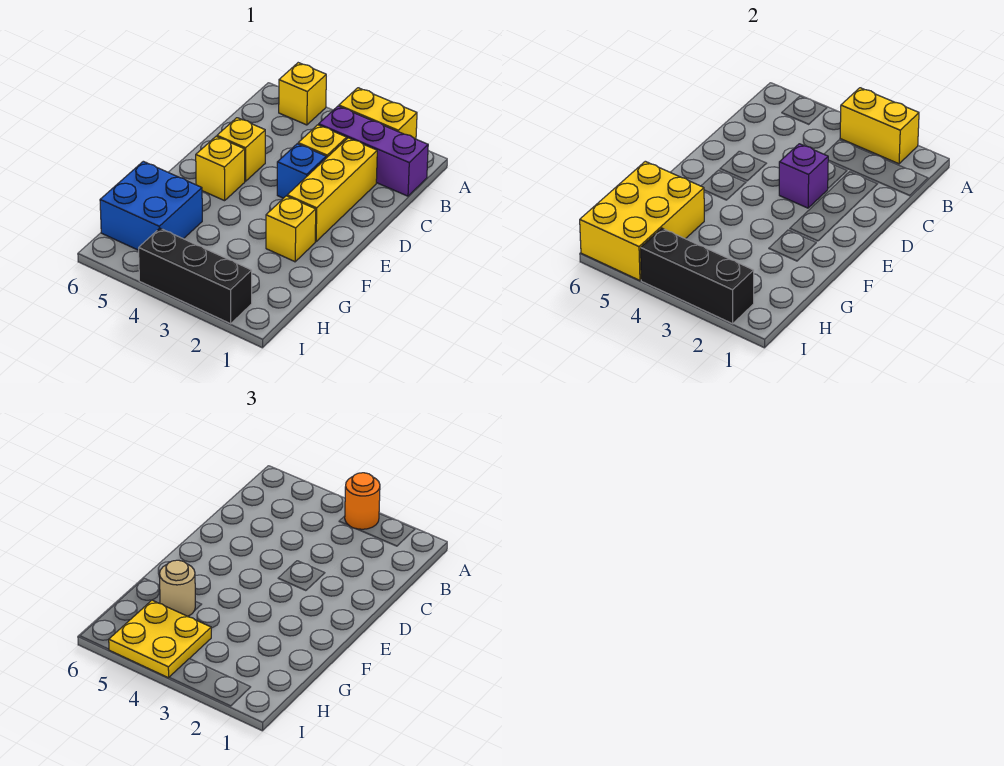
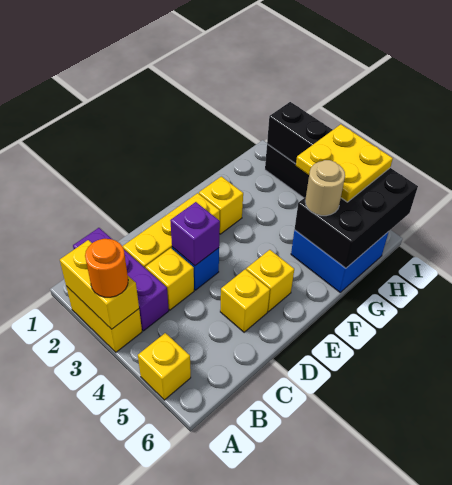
yellow brick G5:I6 level 2 -> black brick G5:I6 level 2

